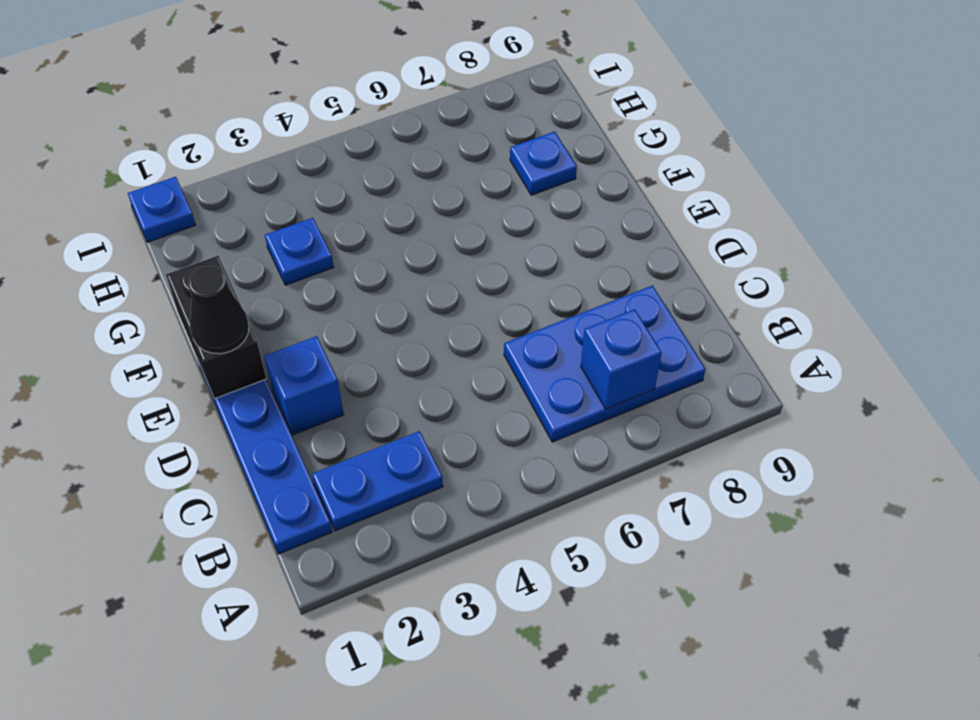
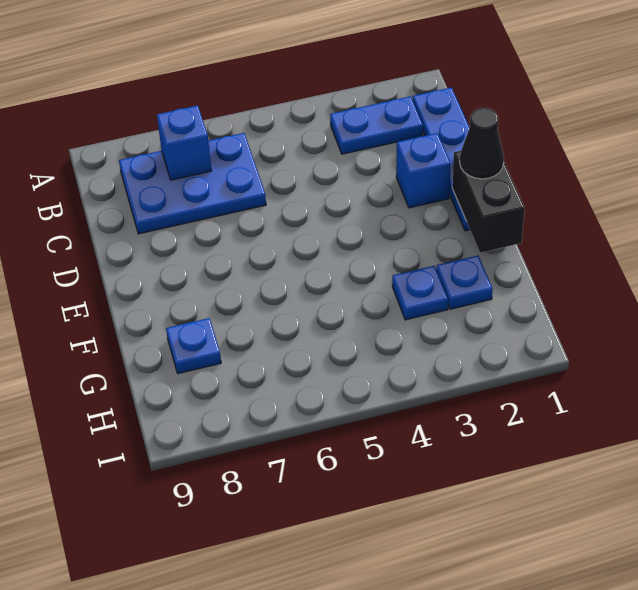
blue plate I1 level 1 -> blue plate G2 level 1

